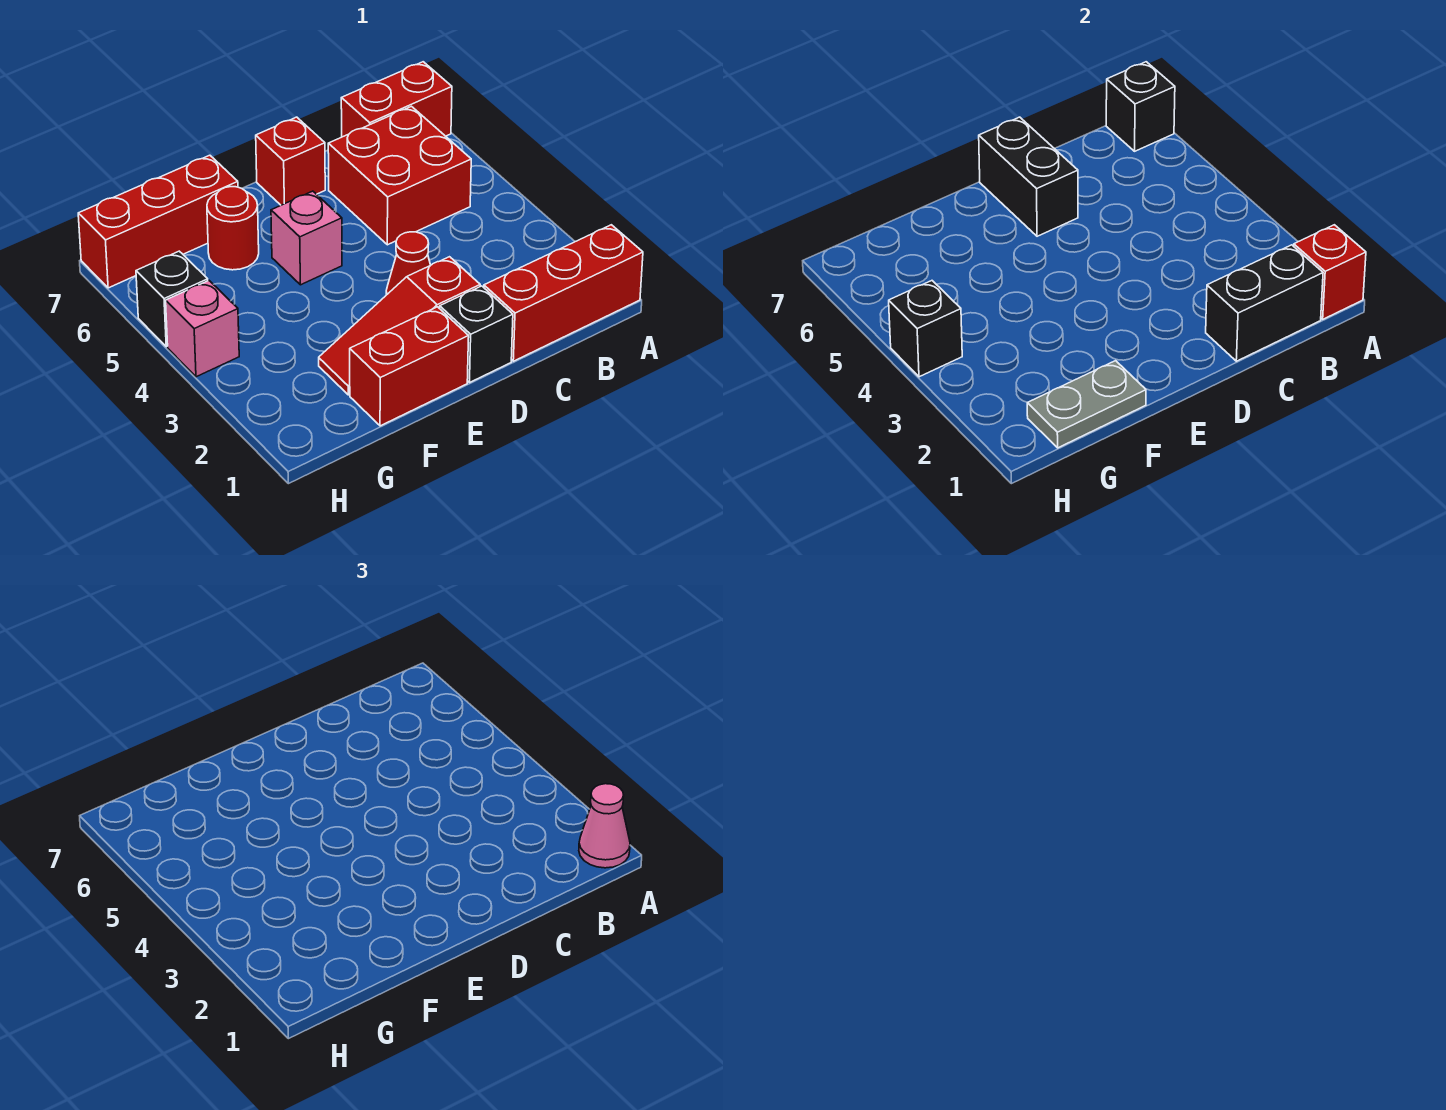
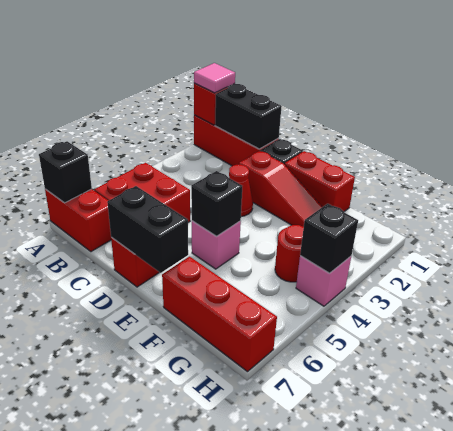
pink cone A1 level 3 -> pink tile A1 level 3
black brick D6:D7 level 2 -> black brick D7:E7 level 2
grey plate F1:G1 level 2 -> none
red round brick F6 level 1 -> red round brick G4 level 1
black brick H5 level 1 -> black brick E5 level 2

